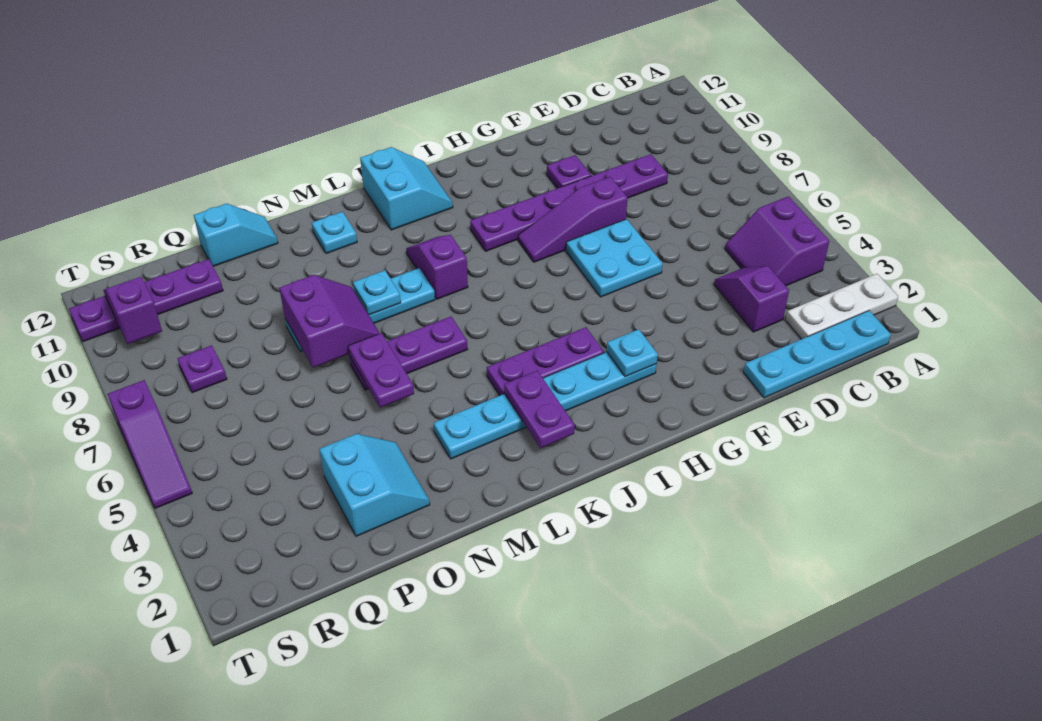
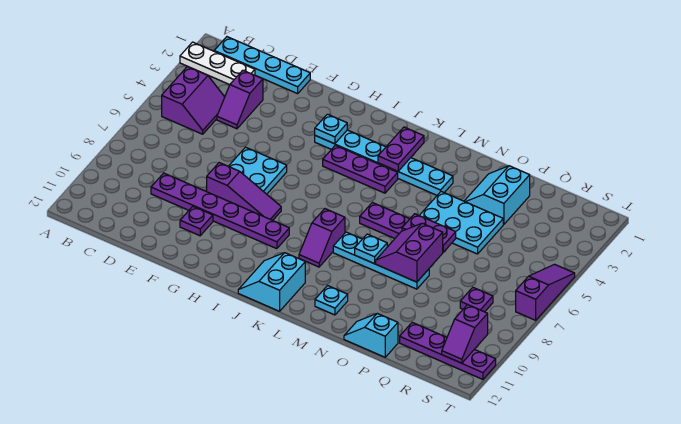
none -> cyan plate N4:P5 level 1
purple plate N5:N6 level 2 -> purple plate N6:O6 level 2

